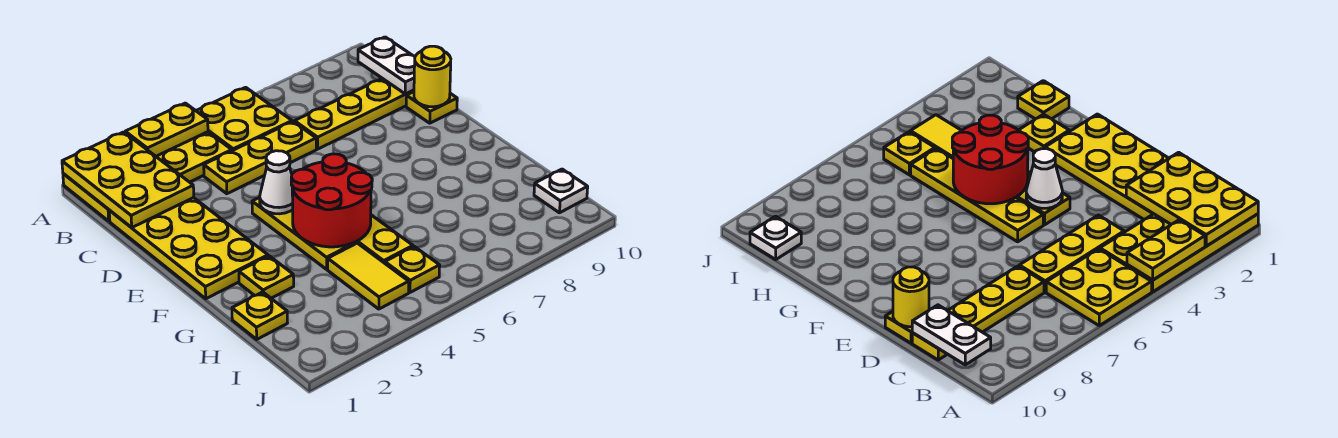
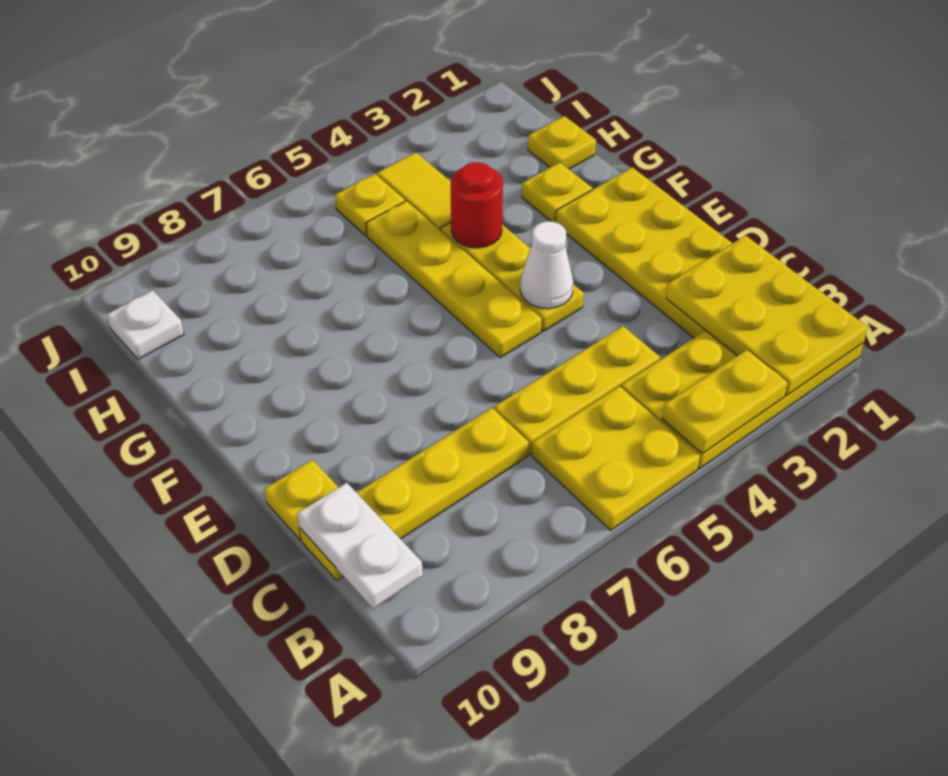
yellow round brick D10 level 2 -> none
red round brick F4:G5 level 2 -> red round brick G4 level 2

